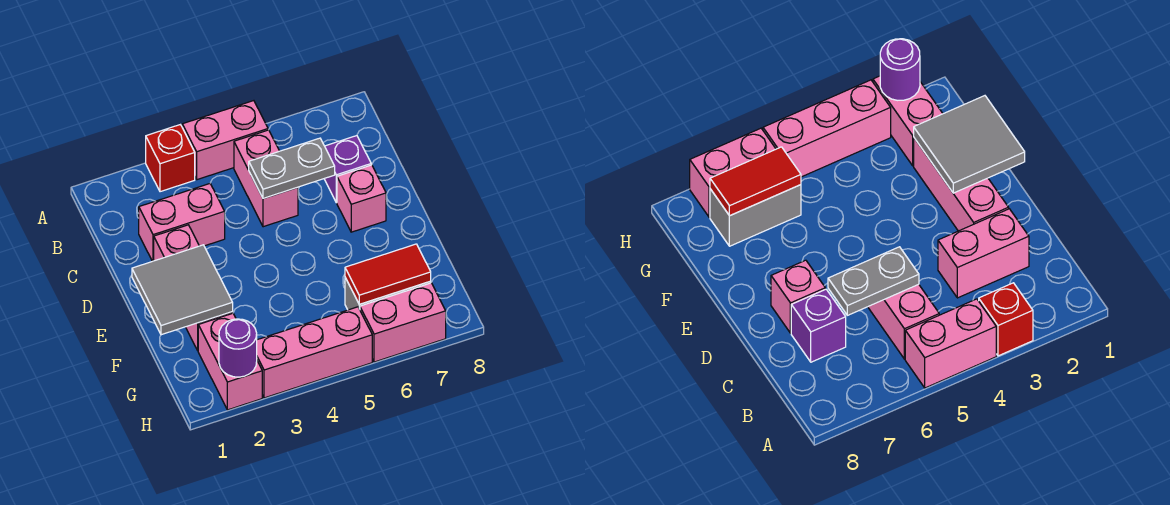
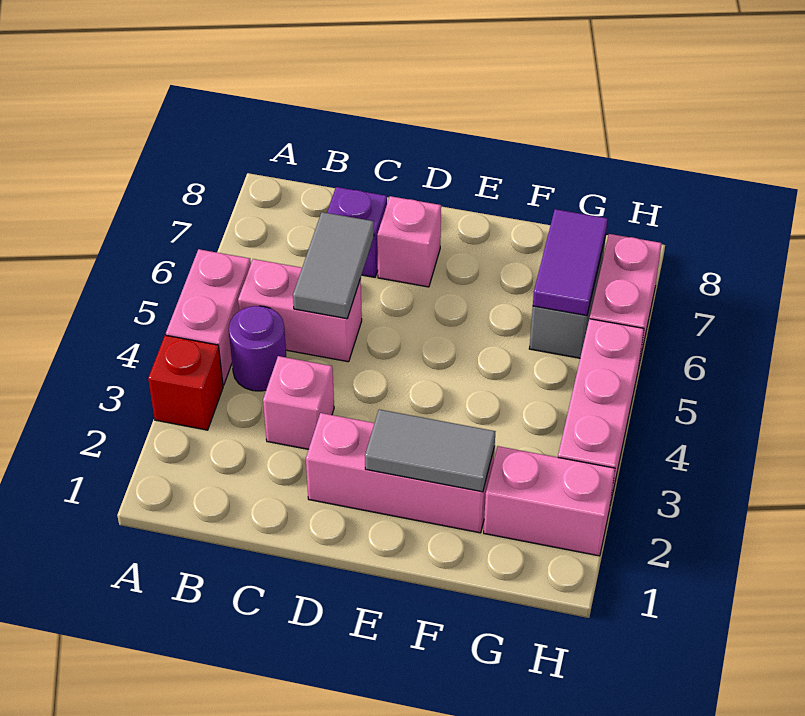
pink brick C2:C3 level 1 -> pink brick C3 level 1
grey plate C5:C6 level 2 -> grey tile C5:C6 level 2
grey tile E1:F2 level 2 -> grey tile E2:F2 level 2
red tile G6:G7 level 2 -> purple tile G6:G7 level 2
purple round brick H2 level 2 -> purple round brick B4 level 1

